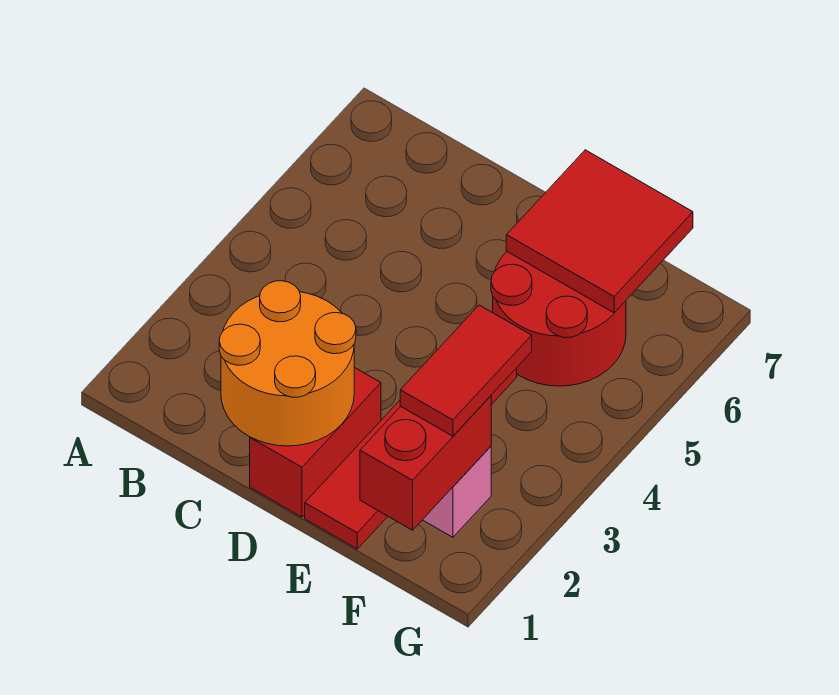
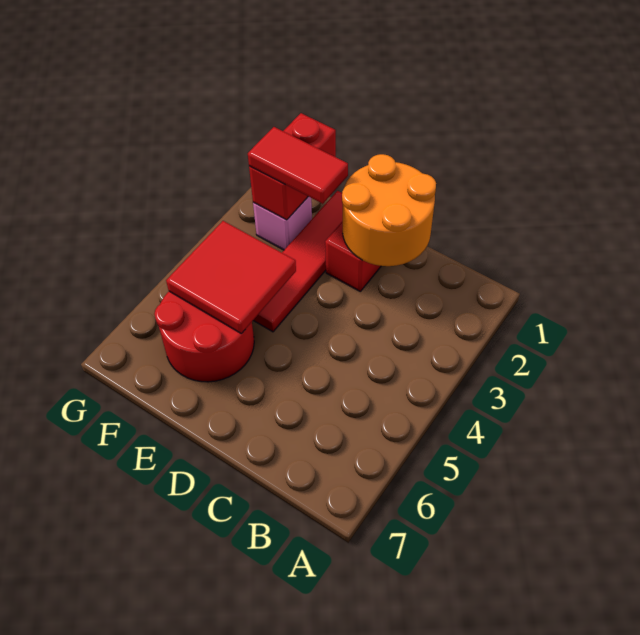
red tile E6:F7 level 2 -> red tile E4:F5 level 2
red tile F2:F3 level 3 -> red tile E2:F2 level 3

